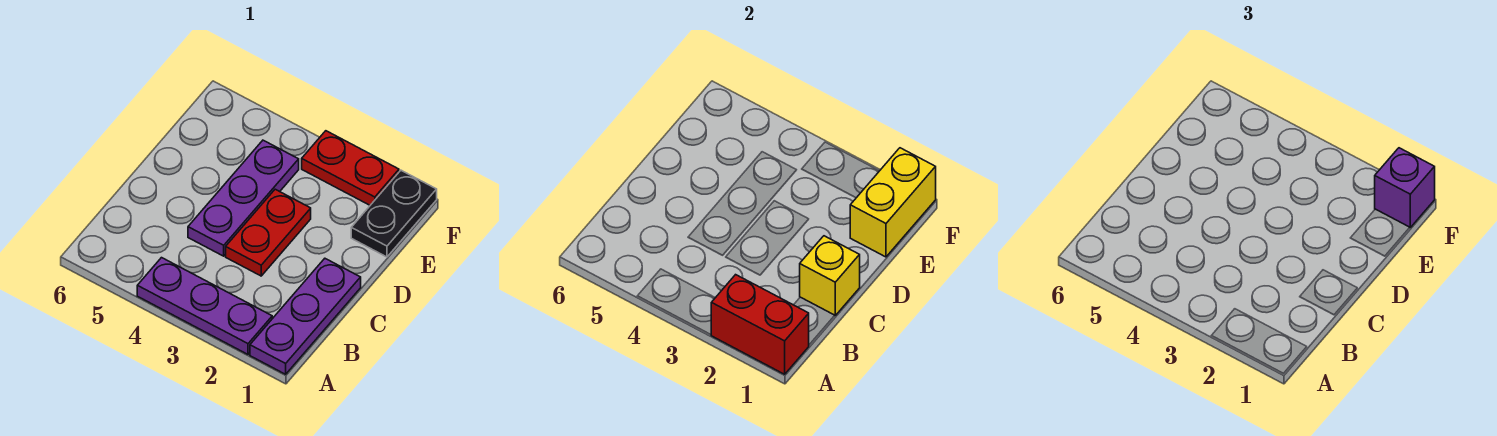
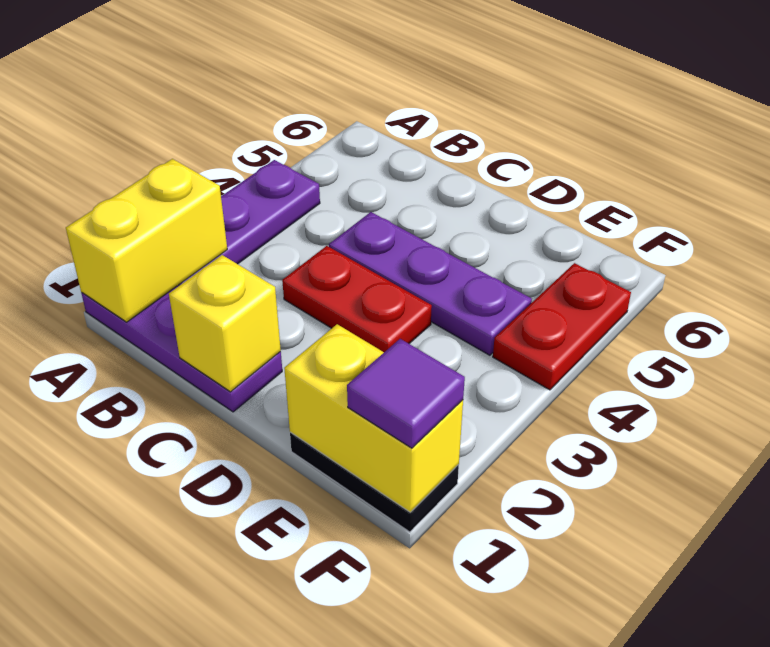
red brick A1:A2 level 2 -> yellow brick A1:A2 level 2
purple brick F1 level 3 -> purple tile F1 level 3
red plate F2:F3 level 1 -> red plate F4:F5 level 1

